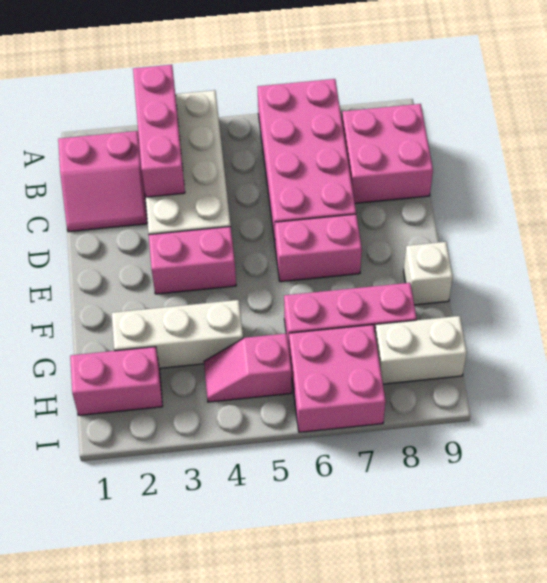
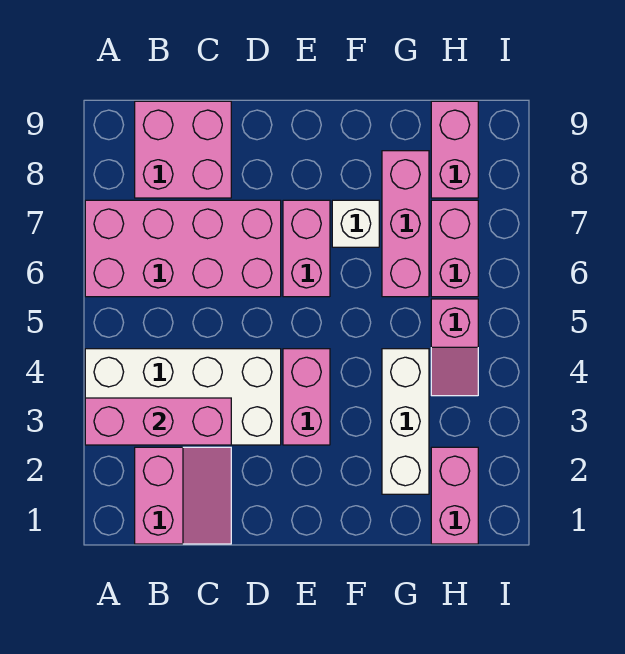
white brick F9 level 1 -> white brick F7 level 1
pink brick H6:I7 level 1 -> pink brick H6:H7 level 1
white brick H8:H9 level 1 -> pink brick H8:H9 level 1

